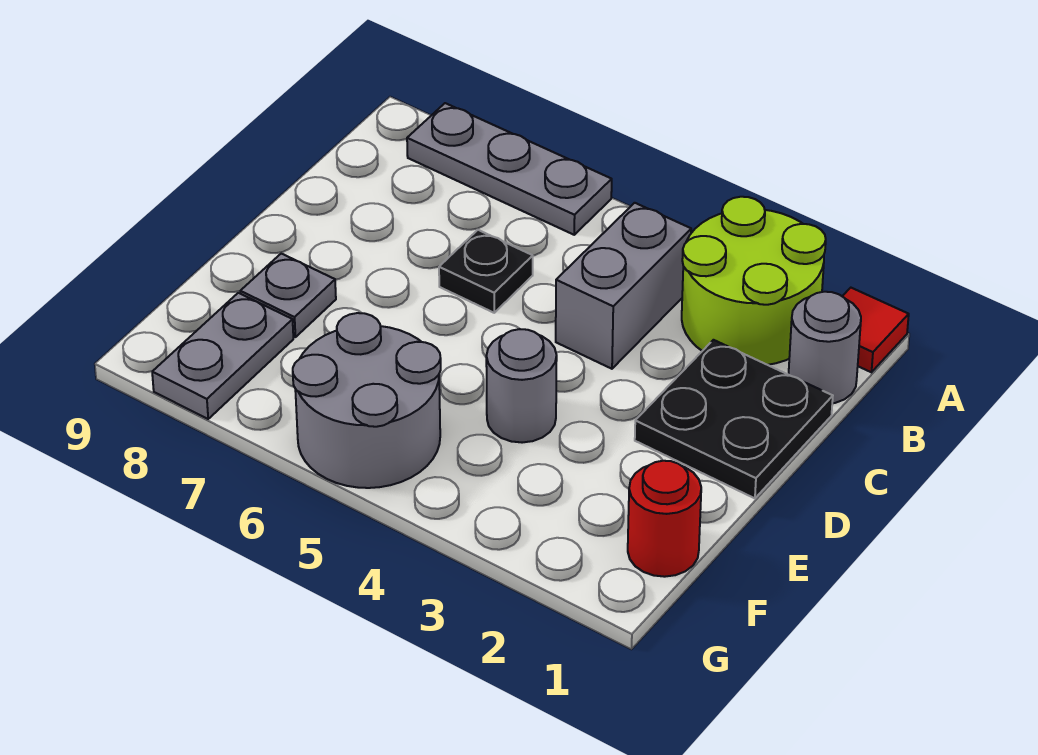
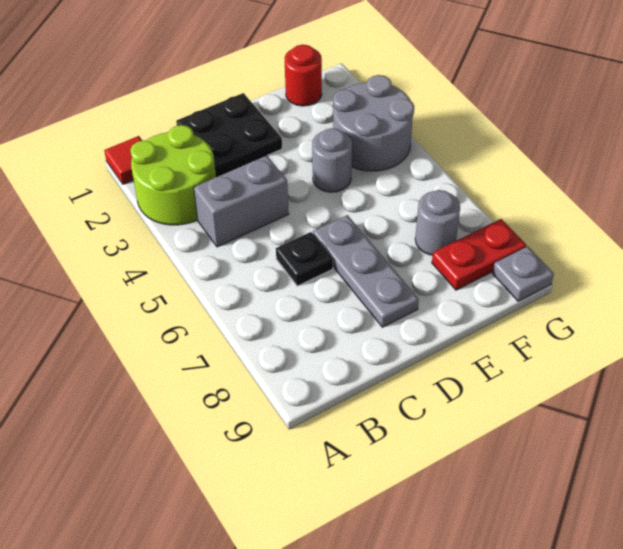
grey plate A6:A8 level 1 -> grey plate D6:D8 level 1
grey round brick B1 level 1 -> grey round brick F7 level 1
grey plate E8 level 1 -> grey plate G9 level 1
grey round brick F5:G6 level 1 -> grey round brick F3:G4 level 1
grey plate F8:G8 level 1 -> red plate F8:G8 level 1

